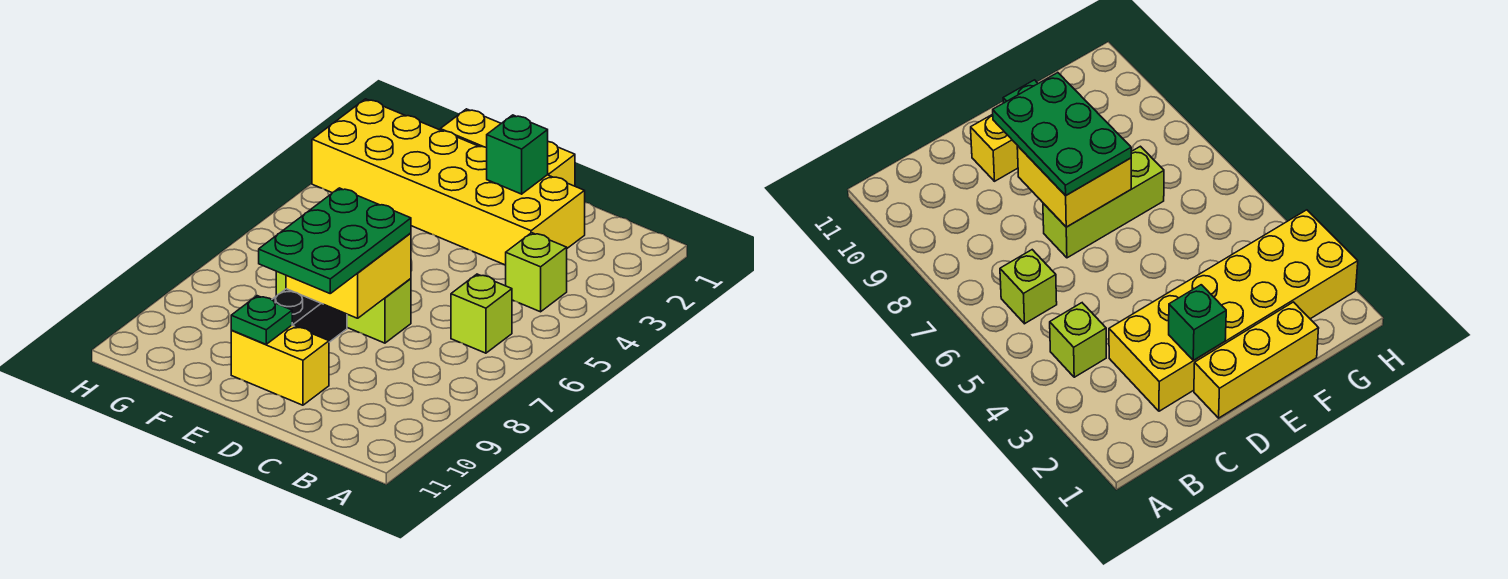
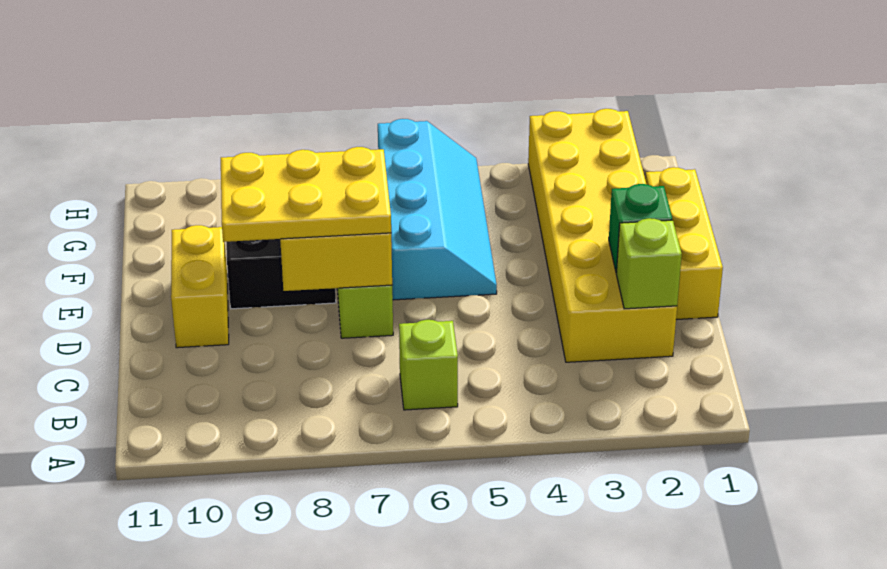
lime brick B4 level 1 -> lime brick C2 level 2
green plate D7:E9 level 3 -> yellow plate D7:E9 level 3
none -> cyan slope E5:H6 level 1 top 6
green plate E10 level 2 -> none

